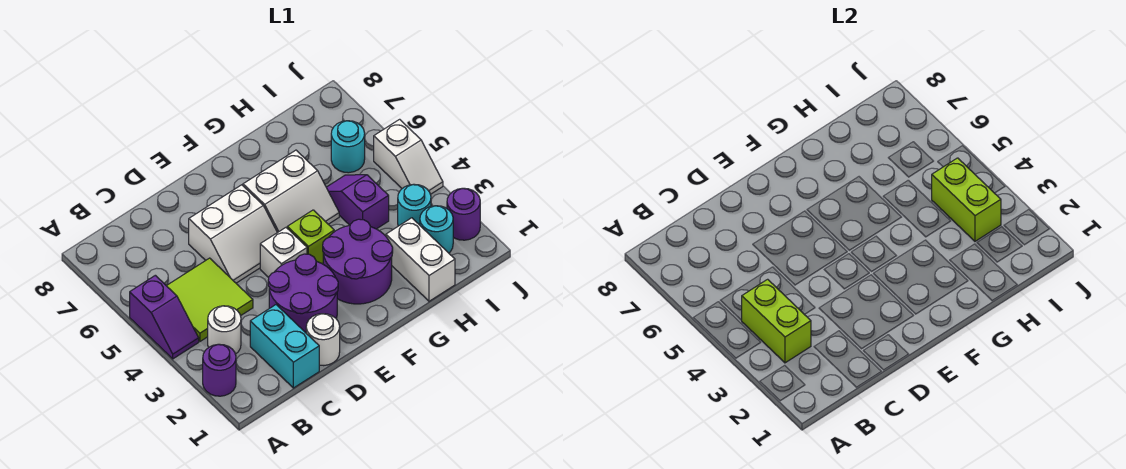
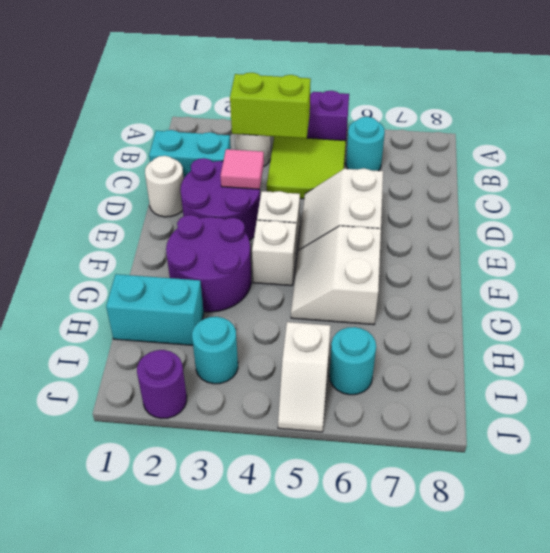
purple round brick A2 level 1 -> none
none -> pink tile D3 level 2
lime brick F4 level 1 -> white brick F4 level 1
white brick H1:H2 level 1 -> cyan brick H1:H2 level 1
purple slope H4:H5 level 1 top 4 -> none
cyan round brick I2 level 1 -> cyan round brick B6 level 1
lime brick I3:I4 level 2 -> none
white slope J4:J5 level 1 top 5 -> white slope I5:J5 level 1 top I

